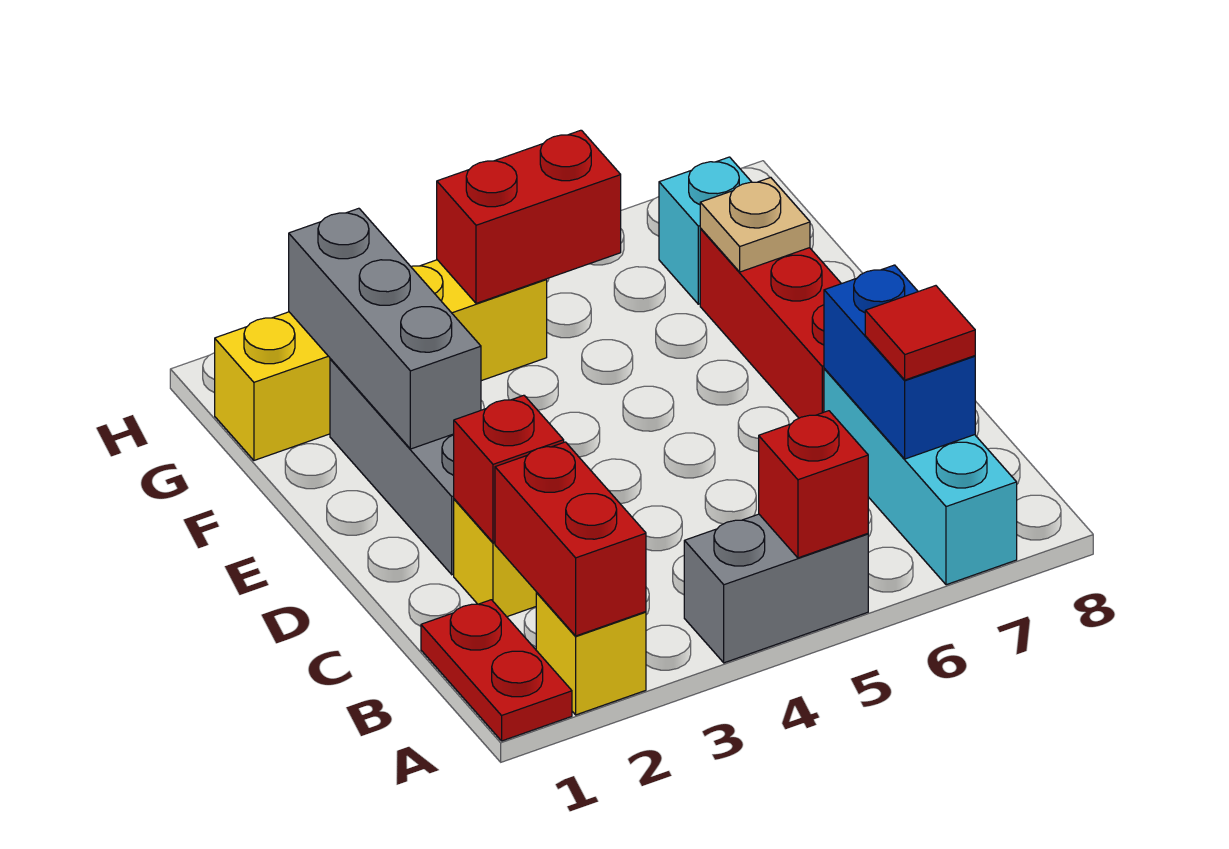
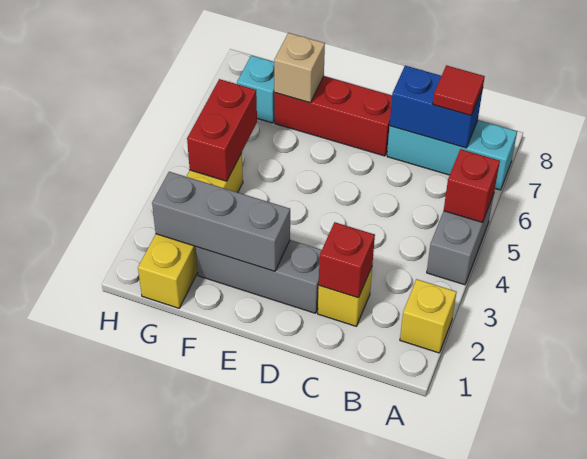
red plate A1:B1 level 1 -> none
red brick A2:B2 level 2 -> none
tan plate F7 level 2 -> tan brick F7 level 2

